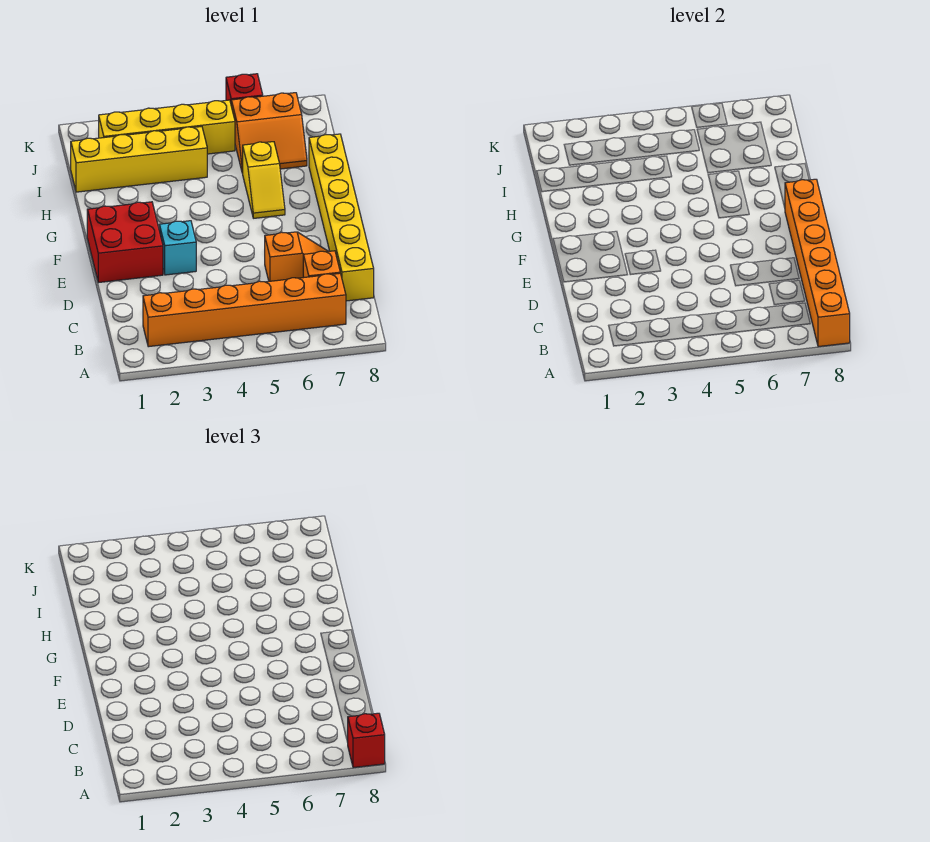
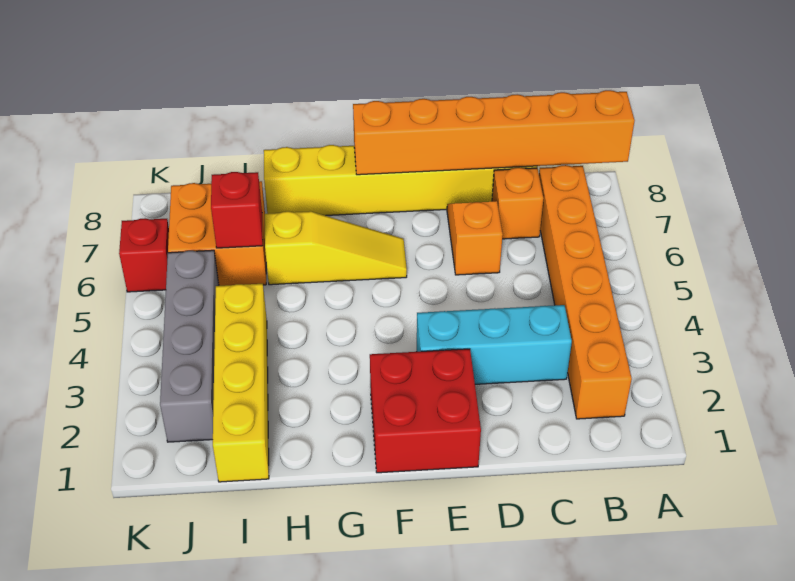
red brick A8 level 3 -> red brick I6 level 2
cyan brick E3 level 1 -> cyan brick C3:E3 level 1
yellow slope G6:H6 level 1 top H -> yellow slope F6:H6 level 1 top H
orange slope I6:J7 level 1 top J -> orange brick I6:J7 level 1
yellow brick J2:J5 level 1 -> grey brick J2:J5 level 1

